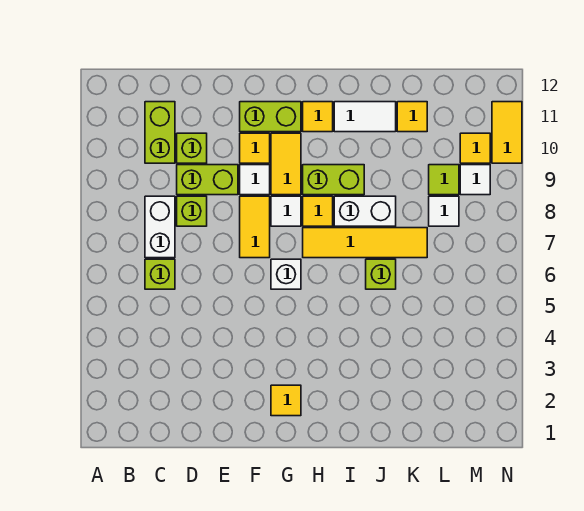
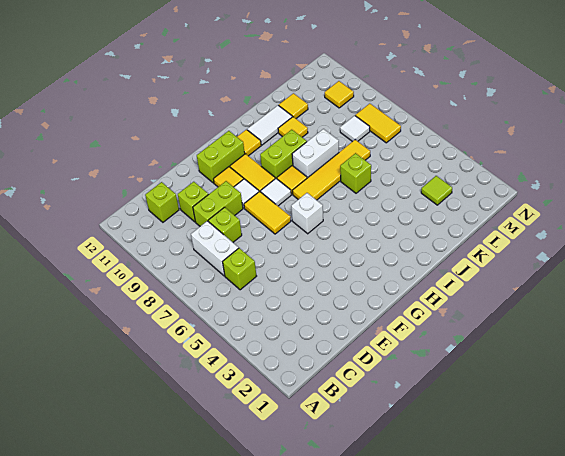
lime brick C10:C11 level 1 -> lime brick C11 level 1
yellow tile G2 level 1 -> yellow tile J10 level 1
lime tile L9 level 1 -> lime tile L3 level 1
white tile M9 level 1 -> none
yellow tile N10:N11 level 1 -> yellow tile M7:M8 level 1

